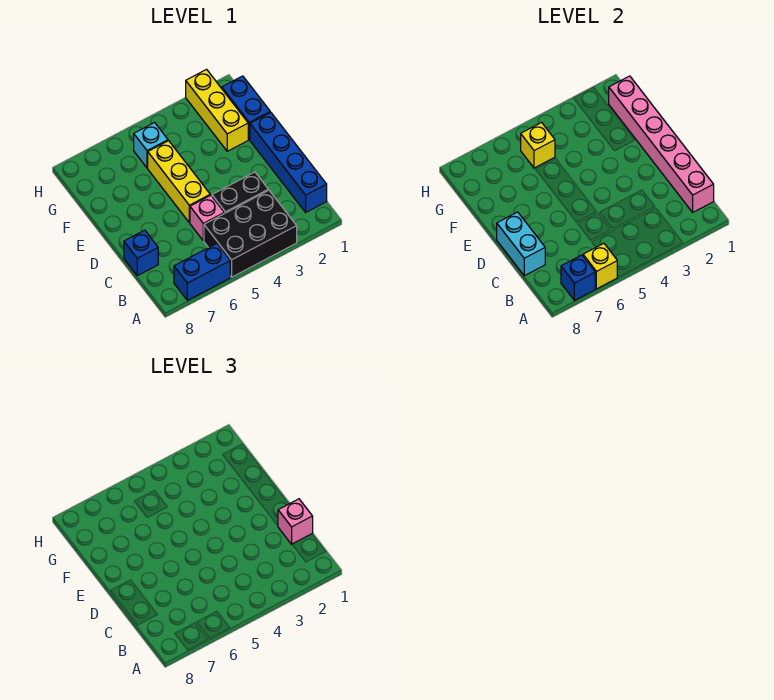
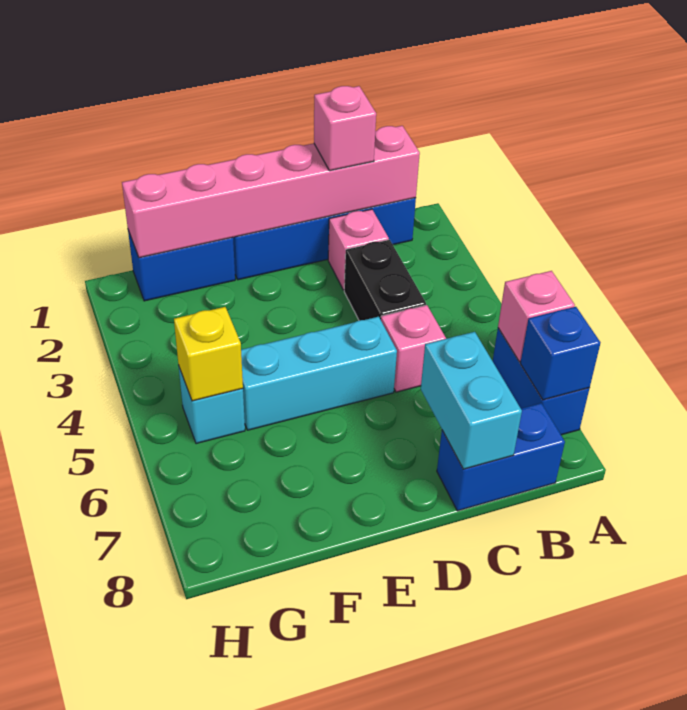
black brick A3:B5 level 1 -> none
yellow brick A6 level 2 -> pink brick A6 level 2
none -> pink brick C2 level 1
blue brick C8 level 1 -> blue brick B8:C8 level 1
cyan brick C8:D8 level 2 -> cyan brick C7:C8 level 2
yellow brick D5:F5 level 1 -> cyan brick D5:F5 level 1
yellow brick F2:H2 level 1 -> none

